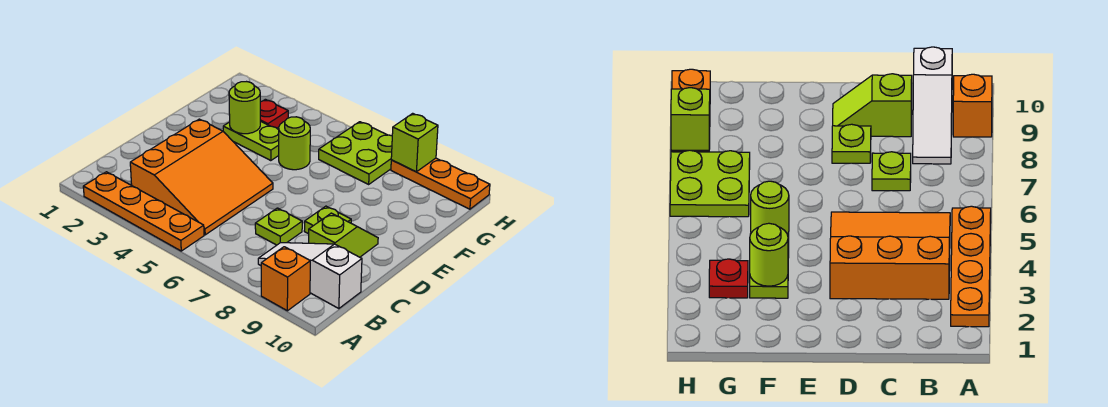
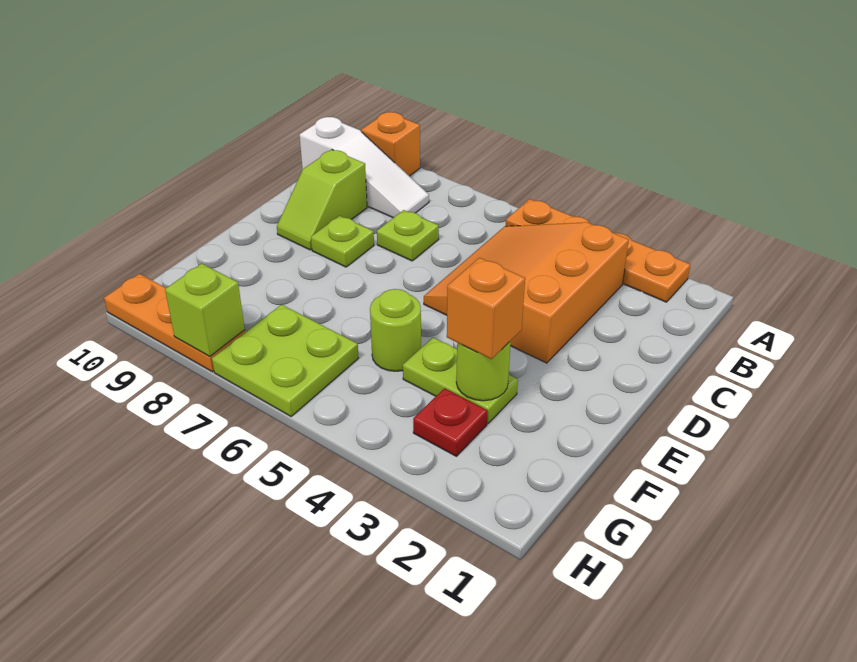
none -> orange brick F3 level 3

